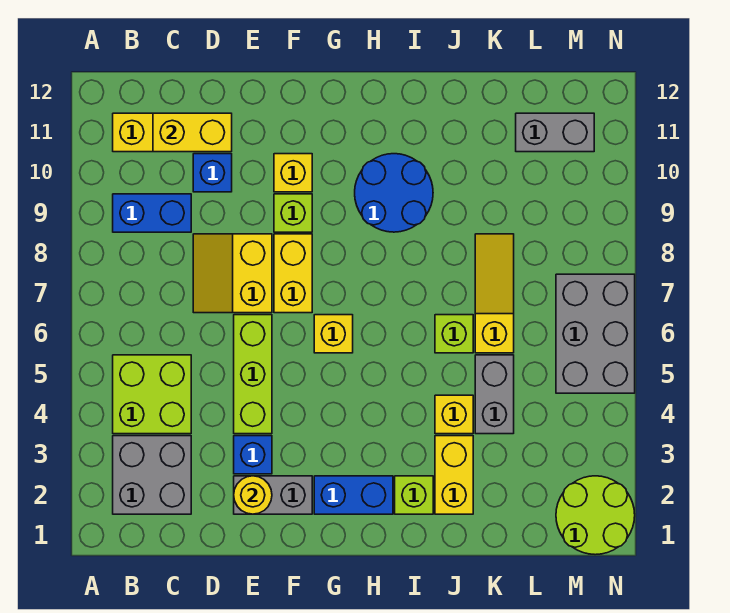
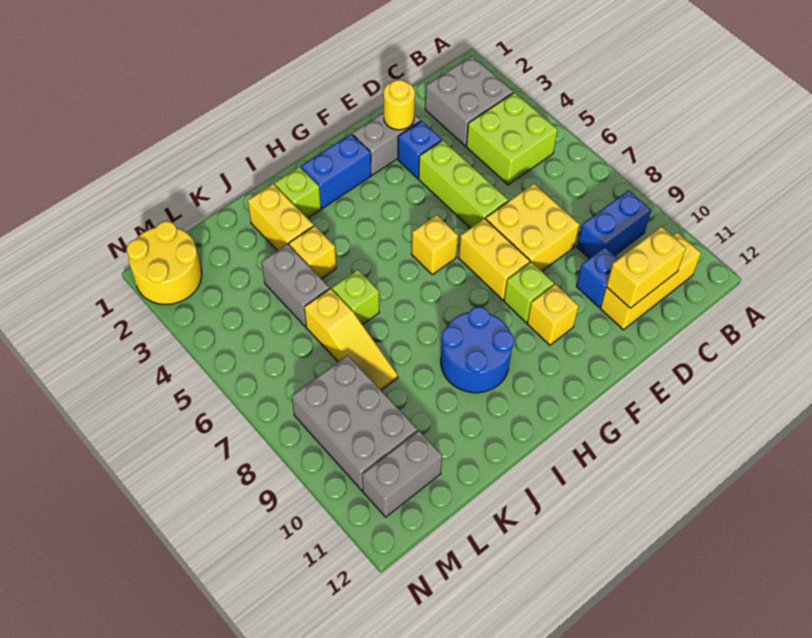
yellow slope D7:E8 level 1 top E -> yellow brick D7:E8 level 1
lime round brick M1:N2 level 1 -> yellow round brick M1:N2 level 1
grey brick M5:N7 level 1 -> grey brick L8:M10 level 1

